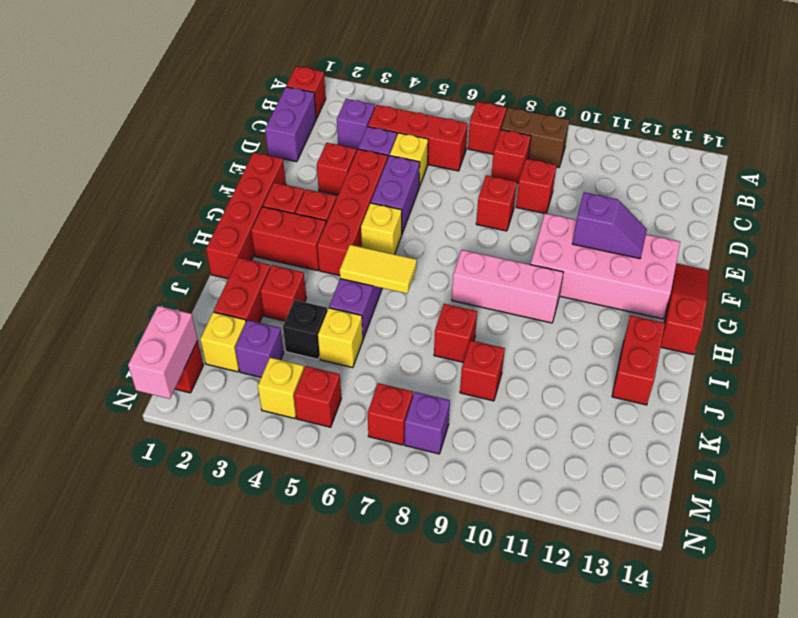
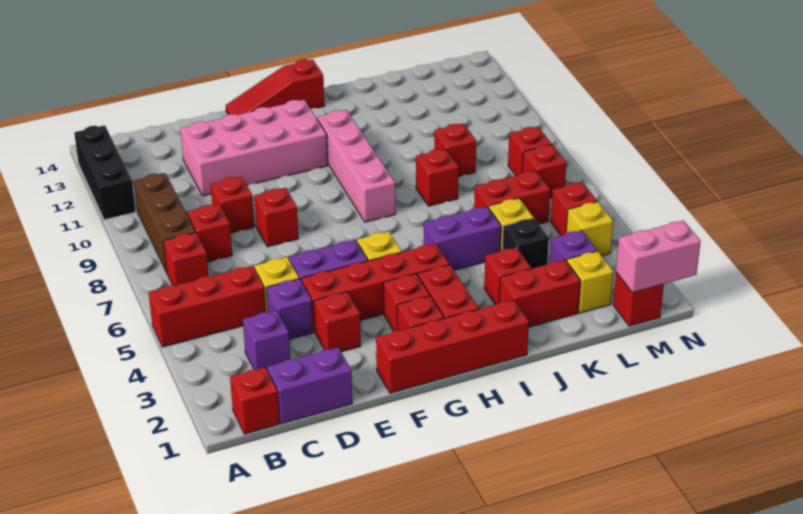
none -> black brick A11:A13 level 1
brown brick B8:B9 level 1 -> brown brick B8:B10 level 1
red brick C4:C6 level 1 -> red brick A5:C5 level 1
pink brick F10:G13 level 1 -> pink brick D11:G12 level 1
purple slope F11:F12 level 2 top 11 -> none
pink brick H8:H10 level 1 -> pink brick H8:H11 level 1
yellow tile I5:I6 level 2 -> none
red brick I13:J13 level 1 -> red brick K6:L6 level 1
purple brick M8 level 1 -> red brick M8 level 1

